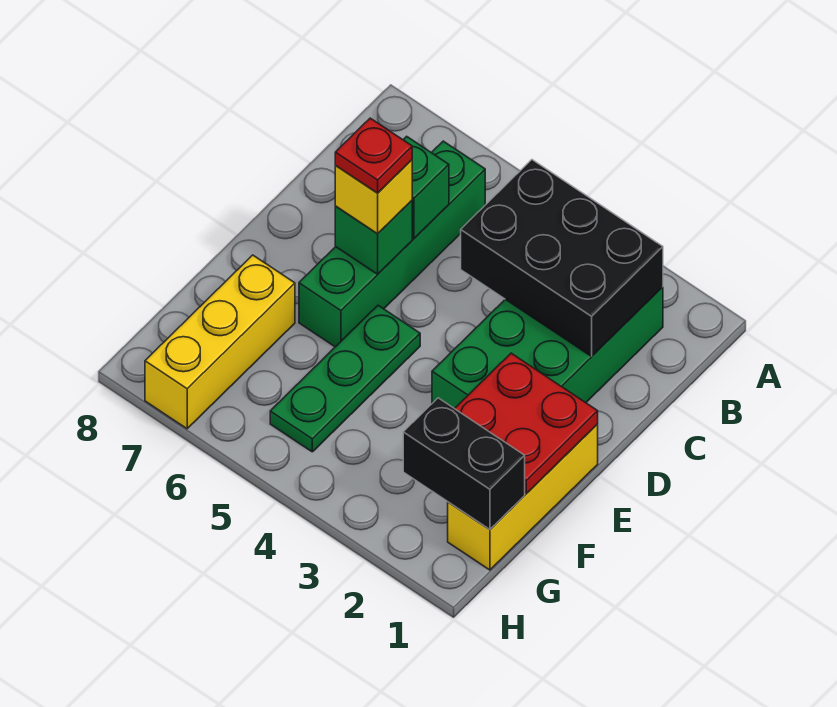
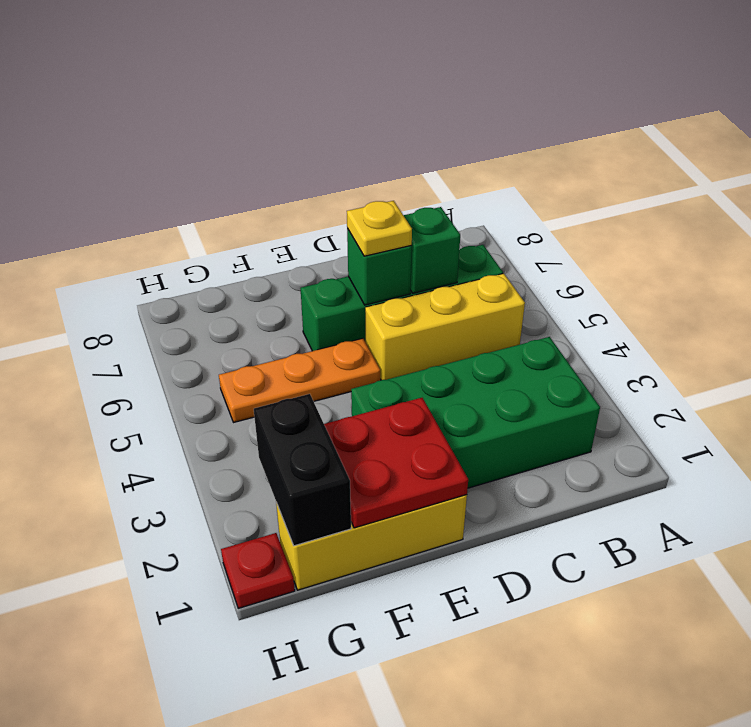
black brick B2:C4 level 2 -> none
yellow brick D6 level 3 -> yellow plate D6 level 3
red plate D6 level 4 -> red plate H1 level 1
green plate E5:G5 level 1 -> orange plate E5:G5 level 1
yellow brick F7:H7 level 1 -> yellow brick B5:D5 level 1

